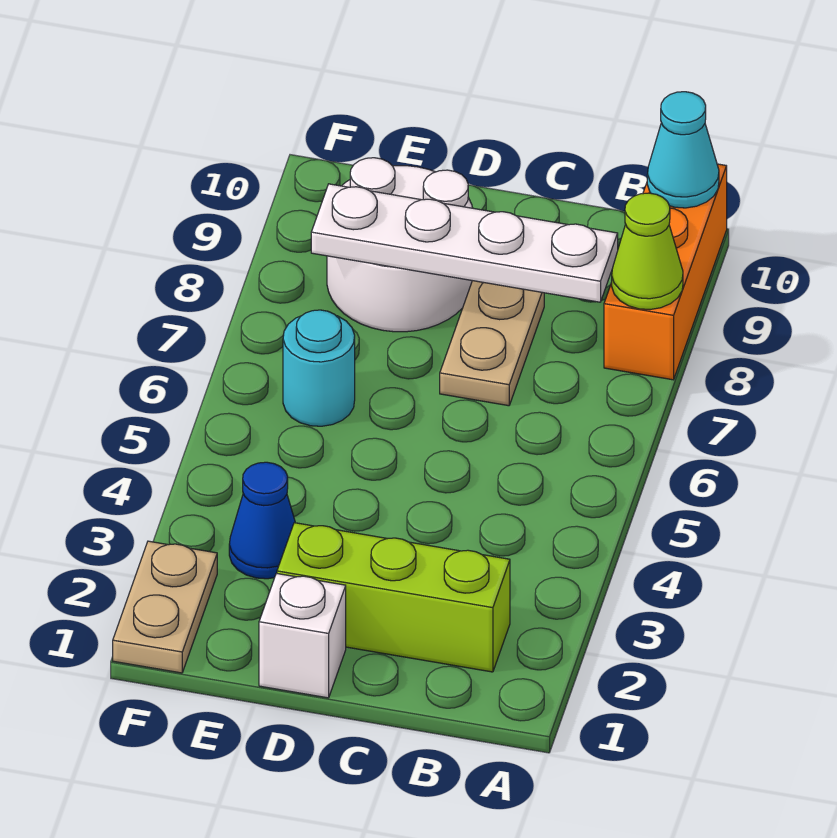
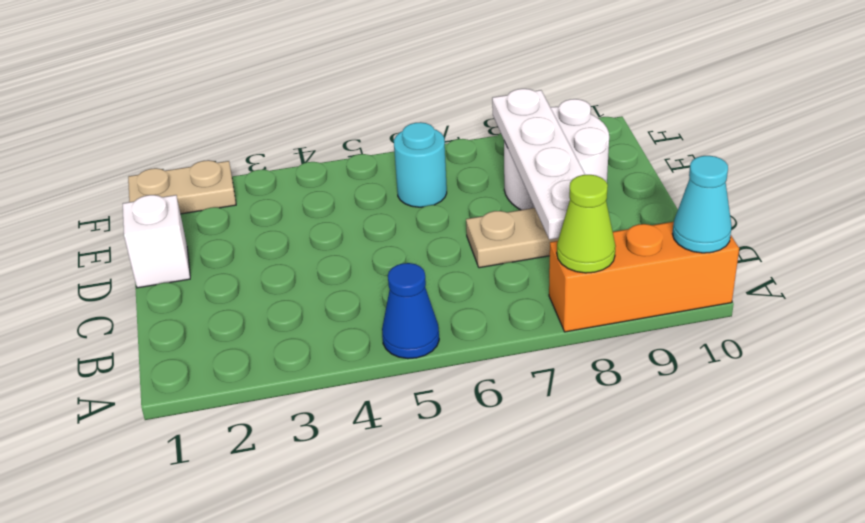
lime brick B2:D2 level 1 -> none
blue cone E3 level 1 -> blue cone A5 level 1

